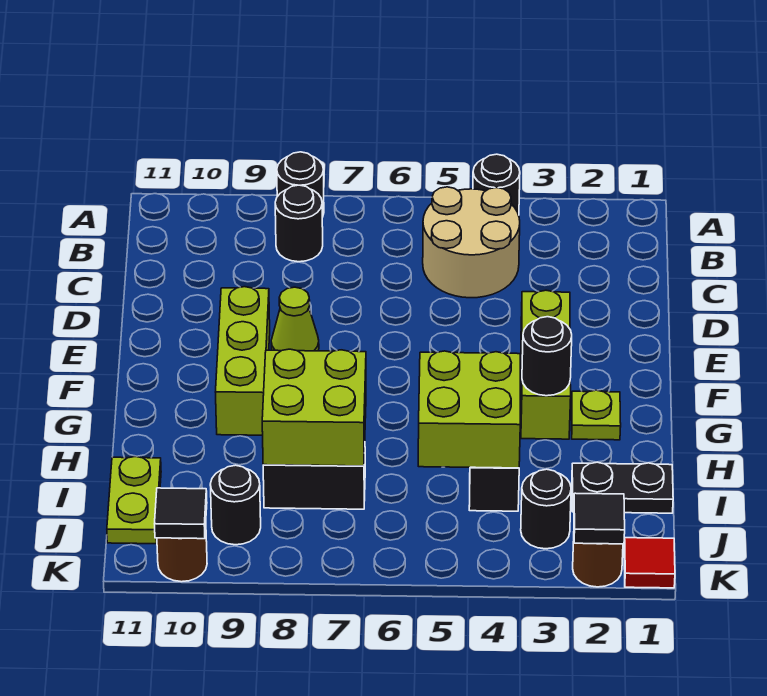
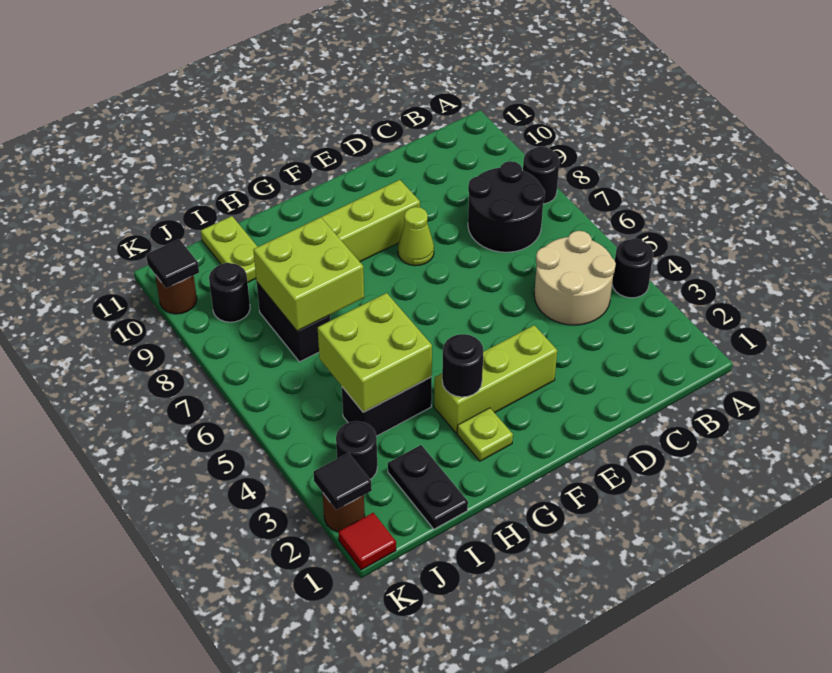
black round brick B8 level 1 -> black round brick B7:C8 level 1
lime plate I11:J11 level 1 -> lime plate I10:I11 level 1

